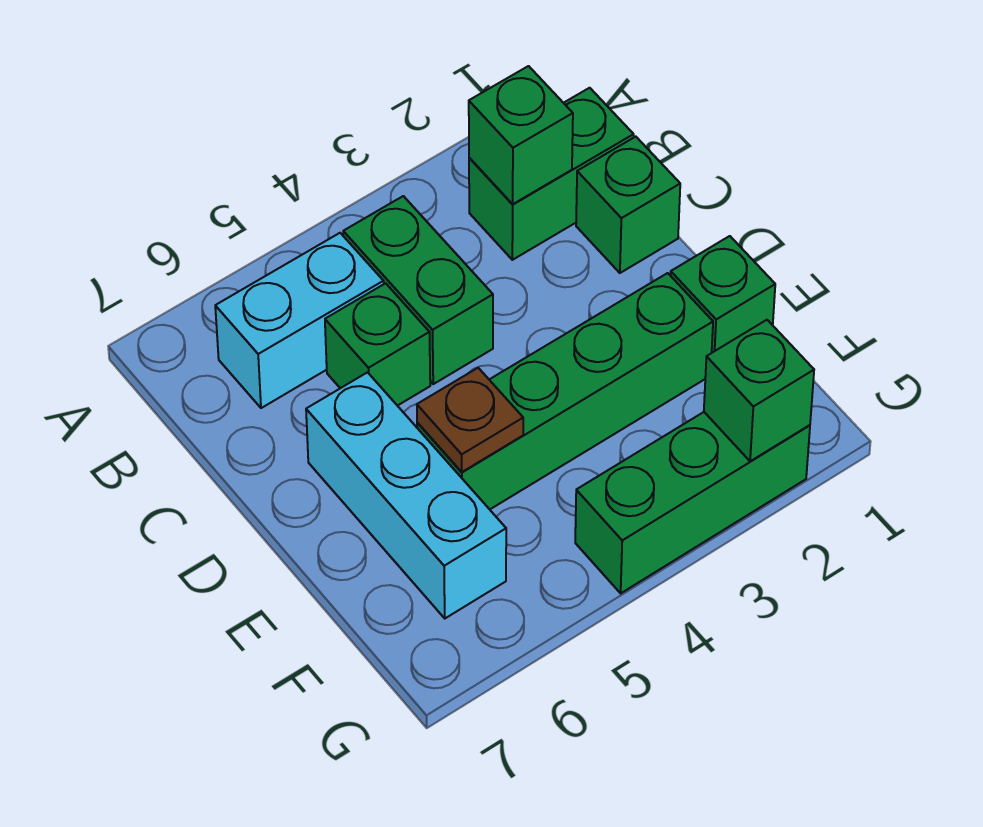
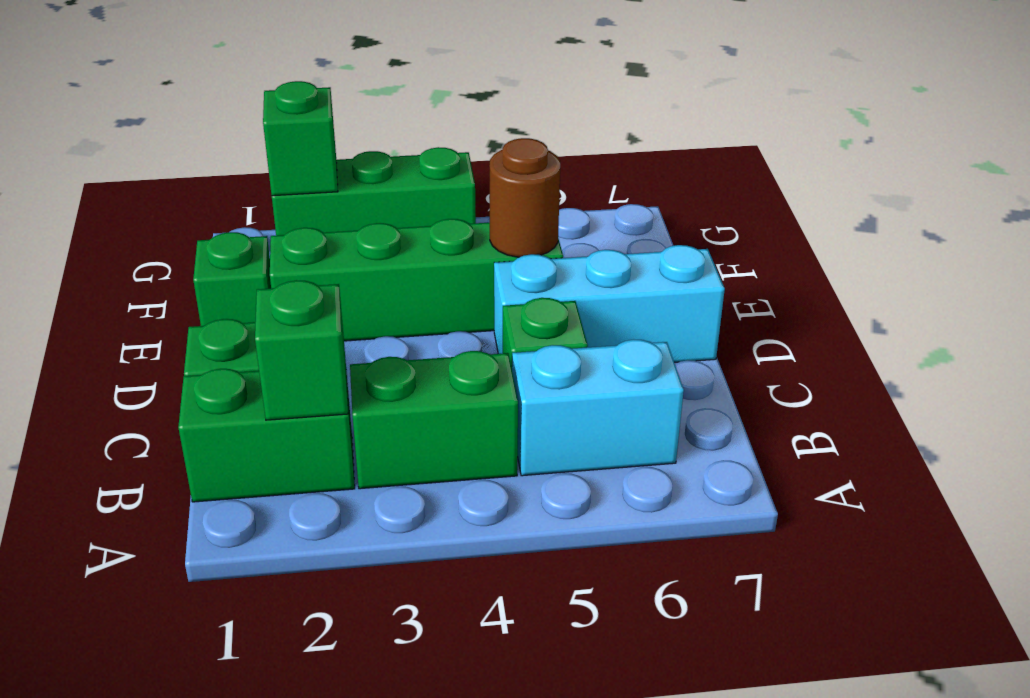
green brick B4:C4 level 1 -> green brick B3:B4 level 1
cyan brick D6:F6 level 1 -> cyan brick D5:D7 level 1
brown plate E5 level 2 -> brown round brick E5 level 2

